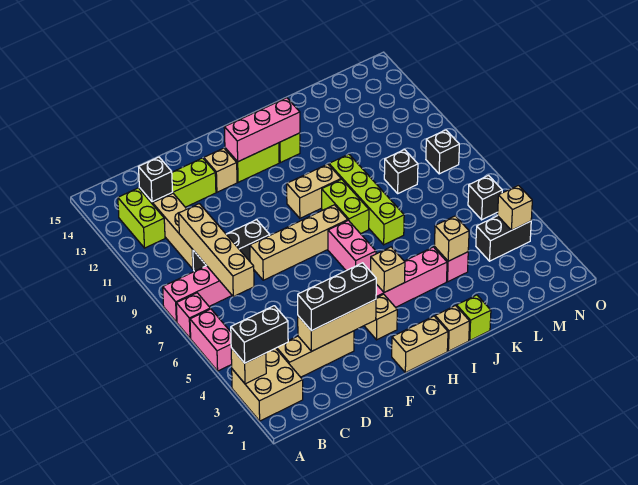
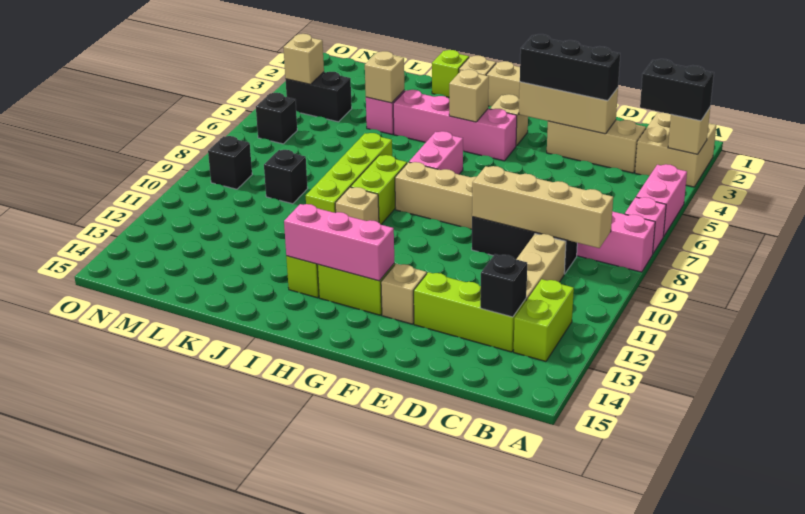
tan brick C7:C10 level 2 -> tan brick B9:E9 level 2
tan brick H10:I10 level 1 -> tan brick I10 level 1

